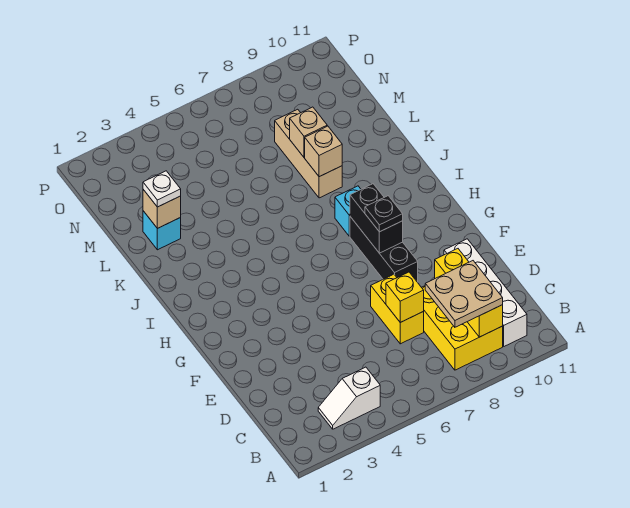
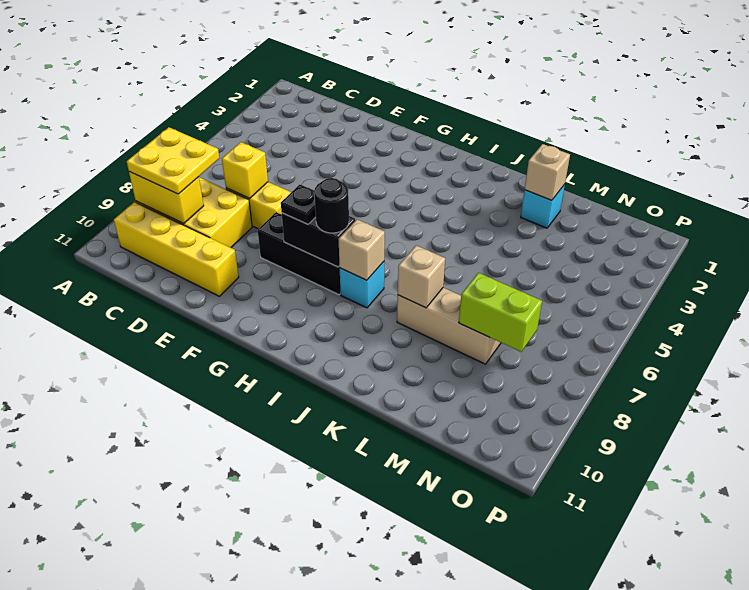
white slope B3:B4 level 1 top 4 -> none
tan plate B8:C9 level 3 -> yellow plate B8:C9 level 3
yellow brick B9:D9 level 2 -> yellow brick B9:C9 level 2
white brick B10:E10 level 1 -> yellow brick B10:E10 level 1
none -> black round brick H8 level 3
white plate L2 level 3 -> none
tan brick L8 level 2 -> tan brick I8 level 2
none -> lime brick M8:N8 level 2

